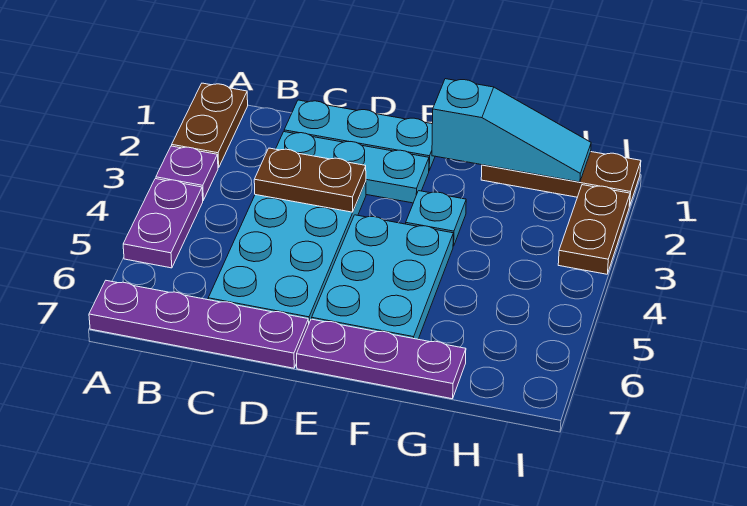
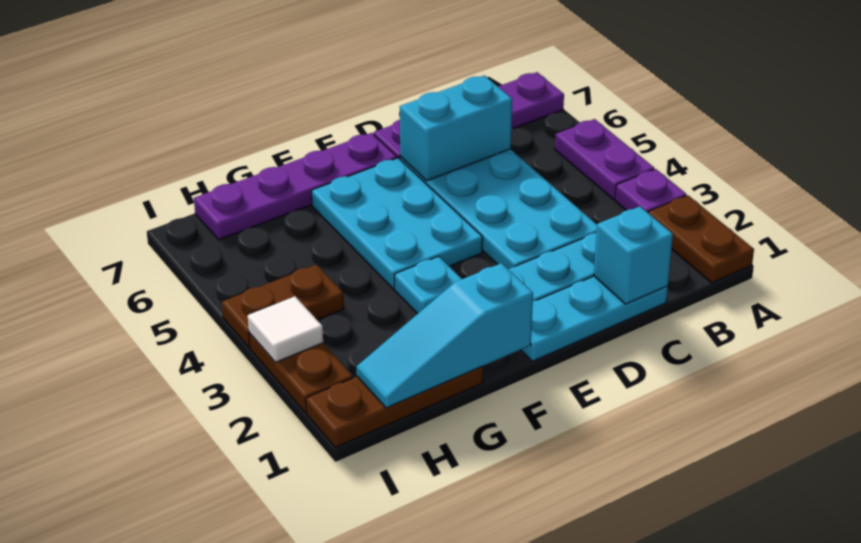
none -> cyan brick C1 level 2
brown plate C3:D3 level 2 -> brown plate H4:I4 level 1
none -> cyan brick C6:D6 level 2
purple plate E7:G7 level 1 -> purple plate E7:H7 level 1
none -> white tile I3 level 2

